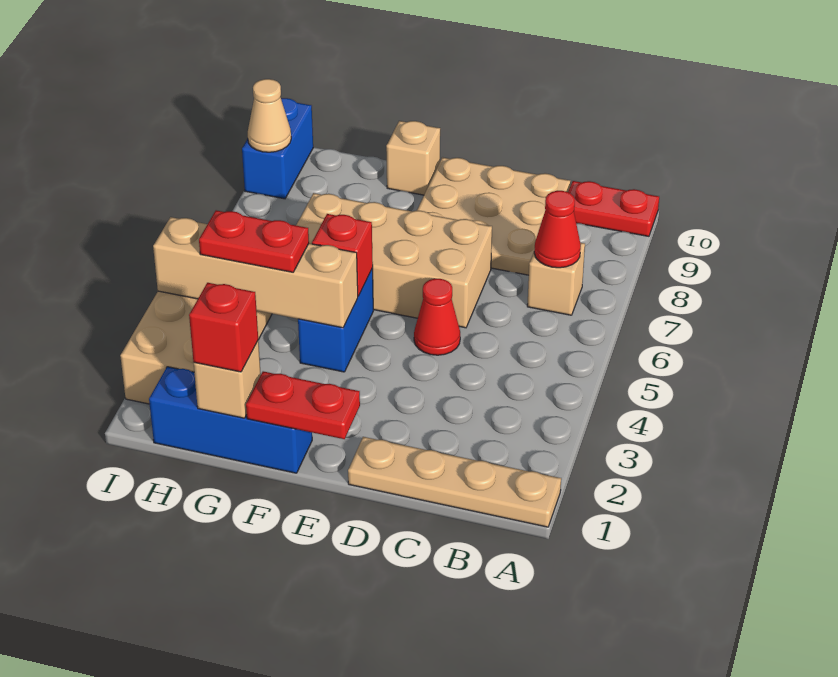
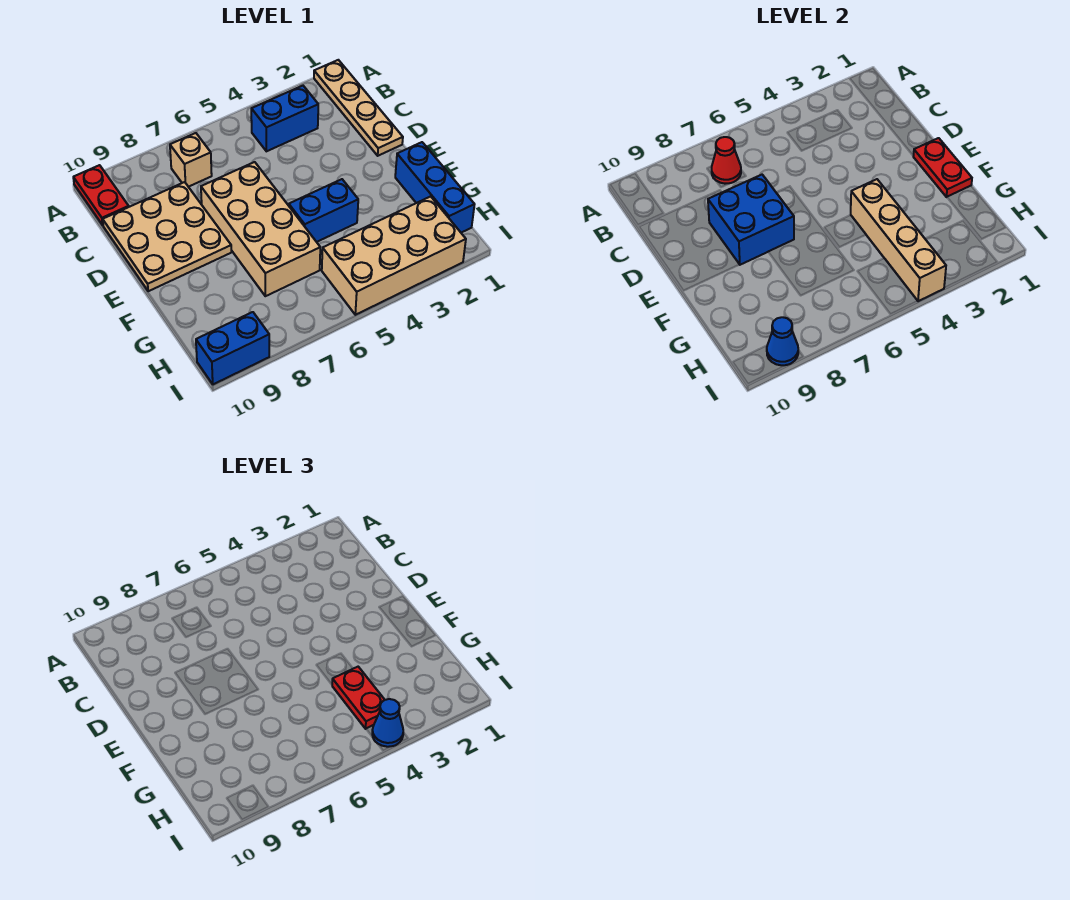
none -> blue brick B3:B4 level 1
red cone D5 level 1 -> none
none -> blue brick D7:E8 level 2
red brick F5 level 2 -> none
tan brick F10 level 1 -> none
tan brick G1 level 2 -> none
red brick G1 level 3 -> none
none -> blue cone I4 level 3
tan cone I9 level 2 -> blue cone I9 level 2

